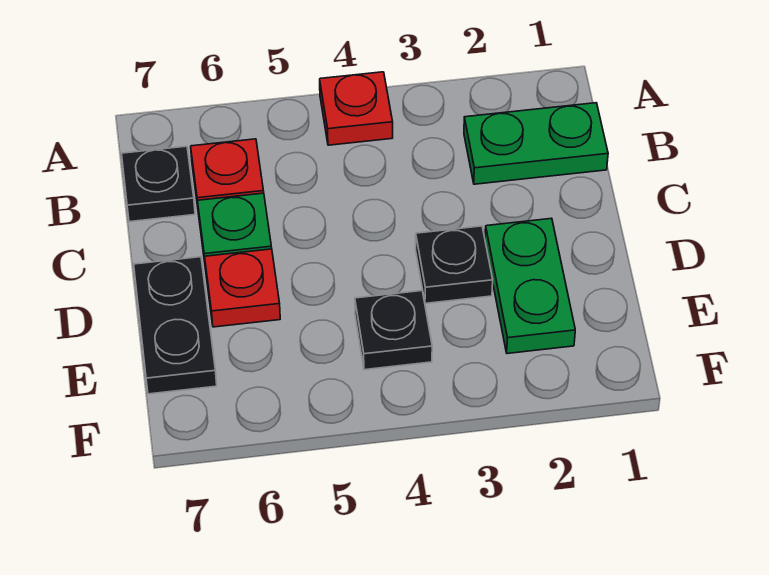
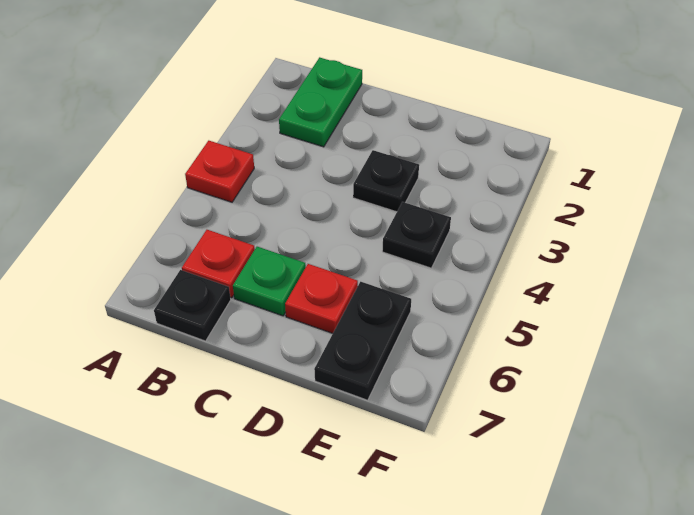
green plate D2:E2 level 1 -> none
black plate D7:E7 level 1 -> black plate E6:E7 level 1

